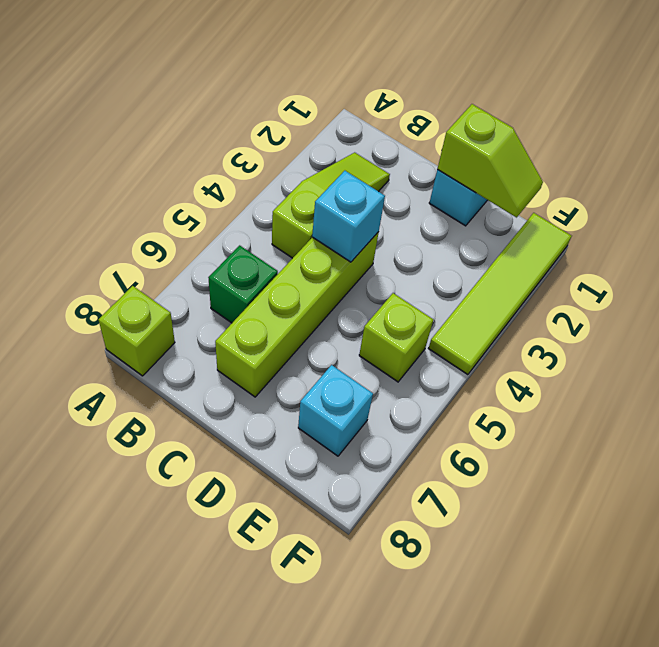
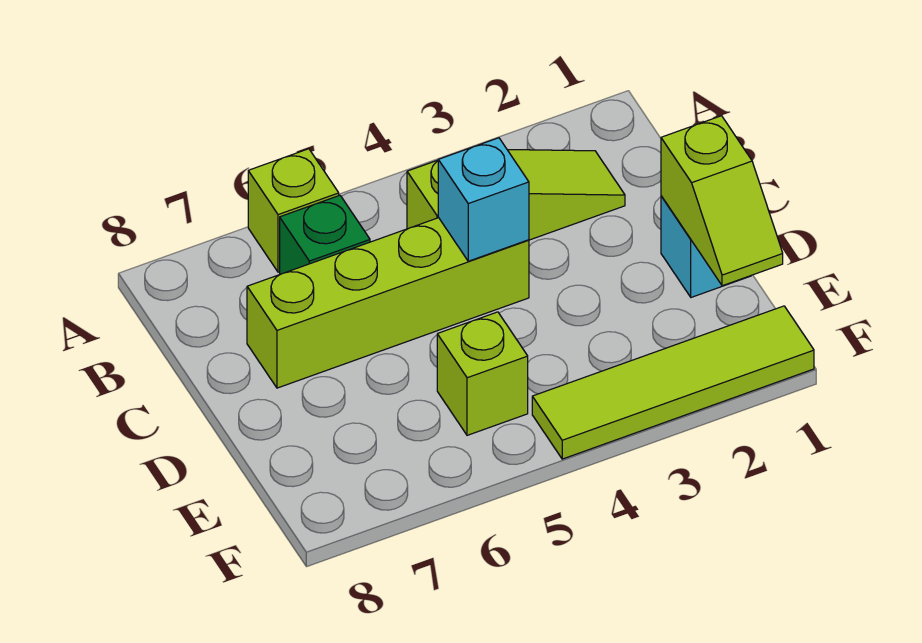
lime brick A8 level 1 -> lime brick A6 level 1
cyan brick E7 level 1 -> none

